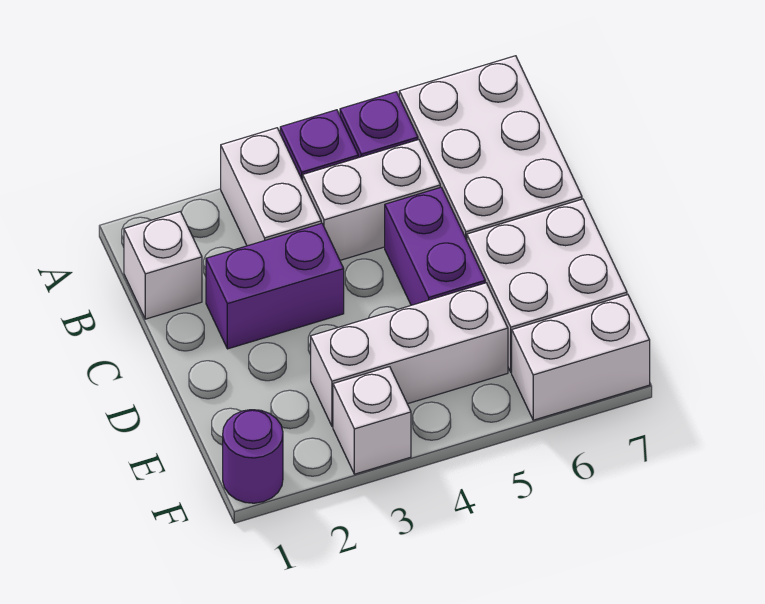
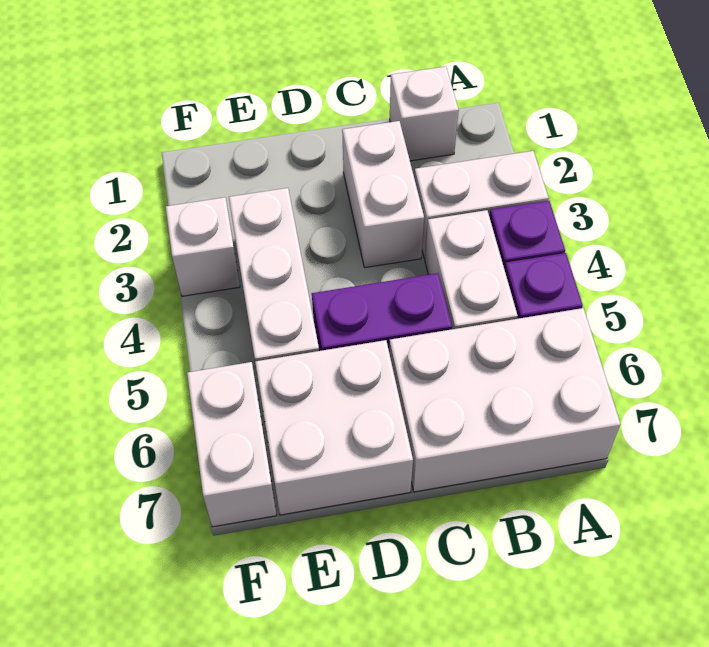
purple brick C2:C3 level 1 -> white brick C2:C3 level 1
purple round brick F1 level 1 -> none

